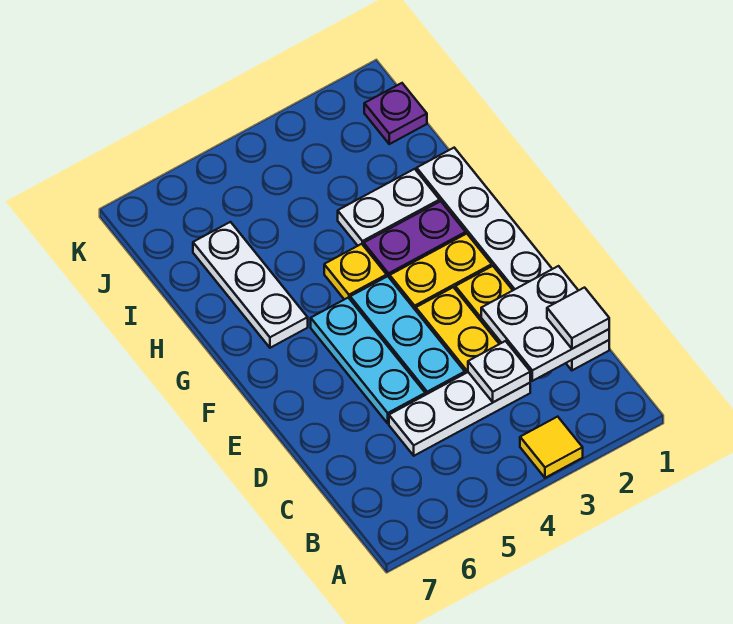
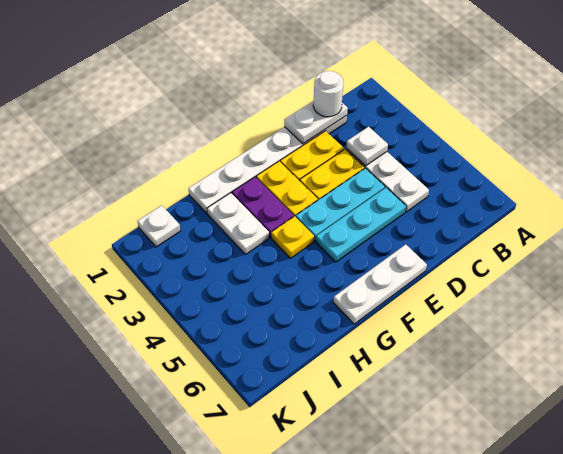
yellow tile A3 level 1 -> none
white plate C1:D2 level 2 -> white plate C1:D1 level 2
white tile C1 level 3 -> white round brick C1 level 3
white plate G6:I6 level 1 -> white plate E7:G7 level 1
purple plate J1 level 1 -> white plate J1 level 1

